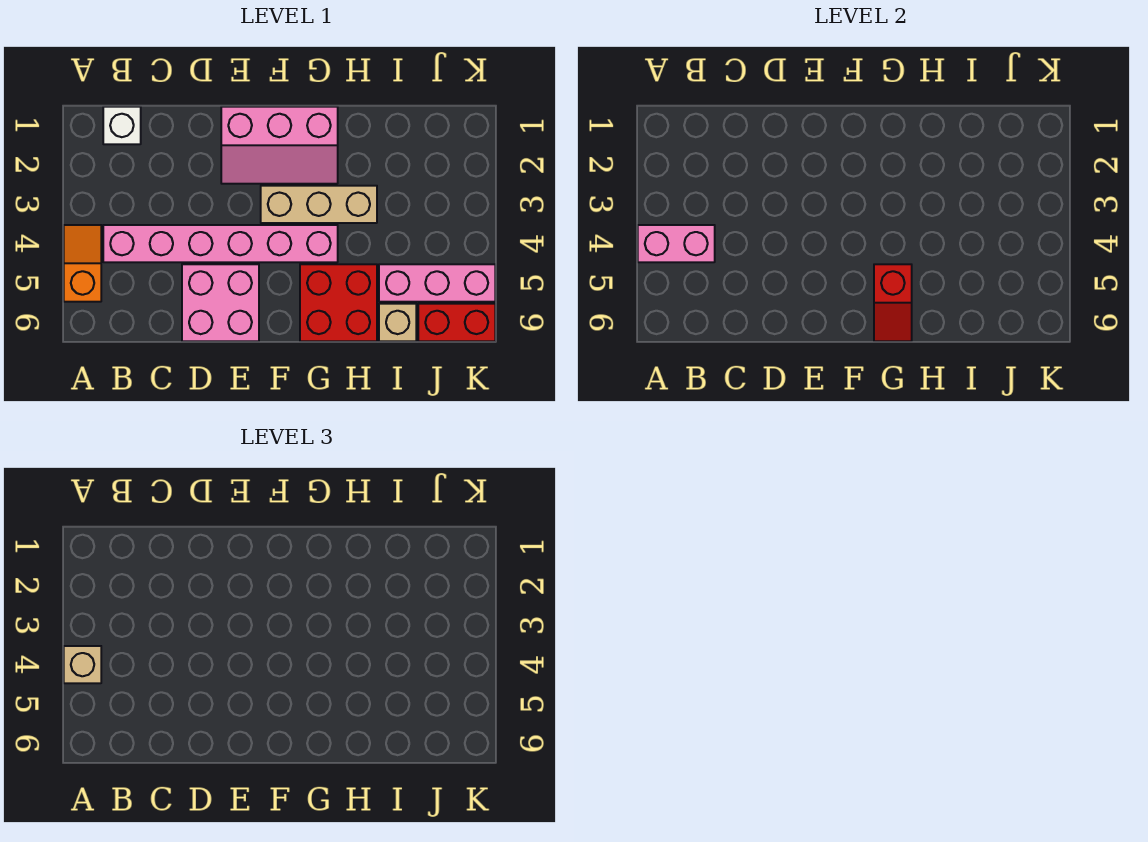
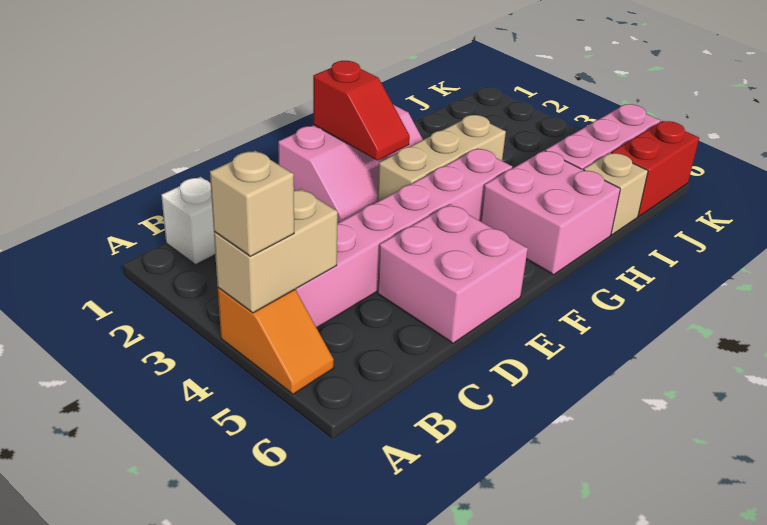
orange slope A4:A5 level 1 top 5 -> orange slope A4:A5 level 1 top 4
pink brick A4:B4 level 2 -> tan brick A4:B4 level 2
red brick G5:H6 level 1 -> pink brick G5:H6 level 1
red slope G5:G6 level 2 top 5 -> red slope F1:F2 level 2 top 1

